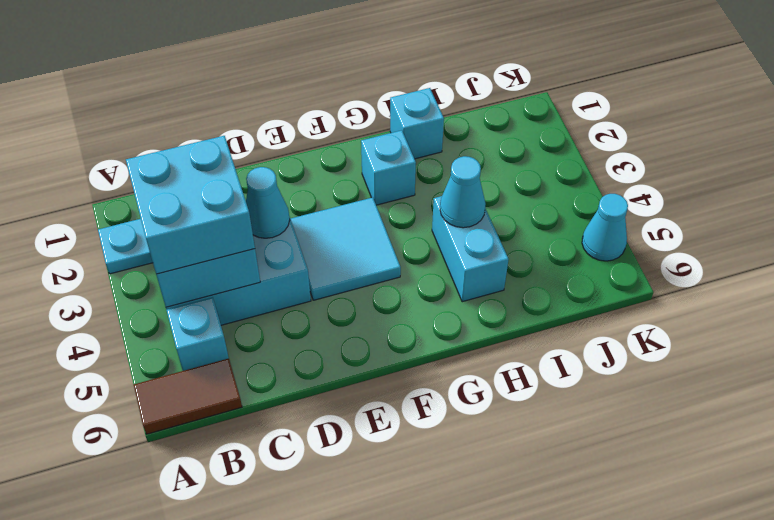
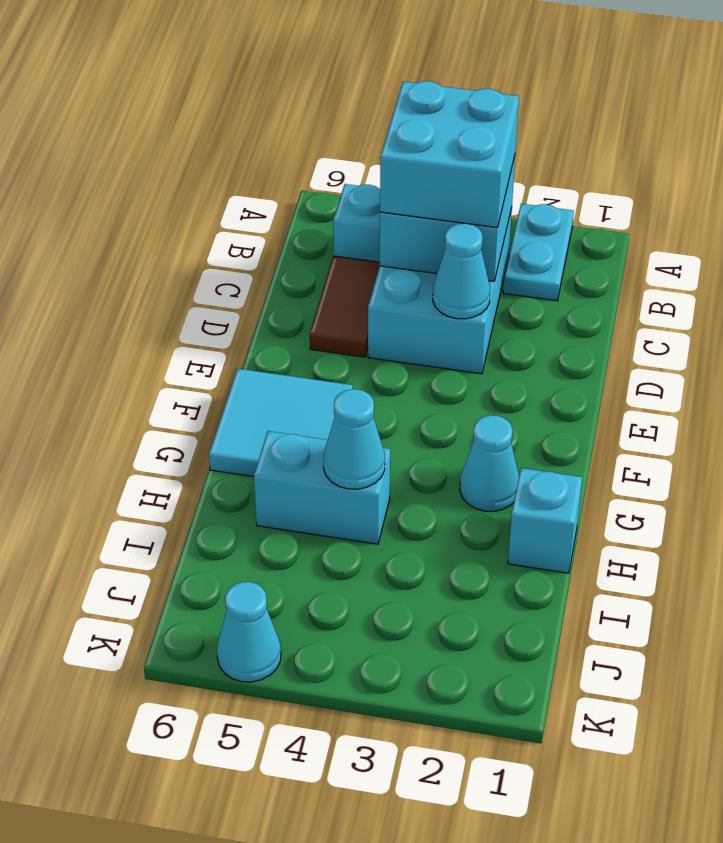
brown tile A6:B6 level 1 -> brown tile C5:D5 level 1
cyan tile E3:F4 level 1 -> cyan tile F5:G6 level 1
cyan brick G2 level 1 -> cyan cone G2 level 1

